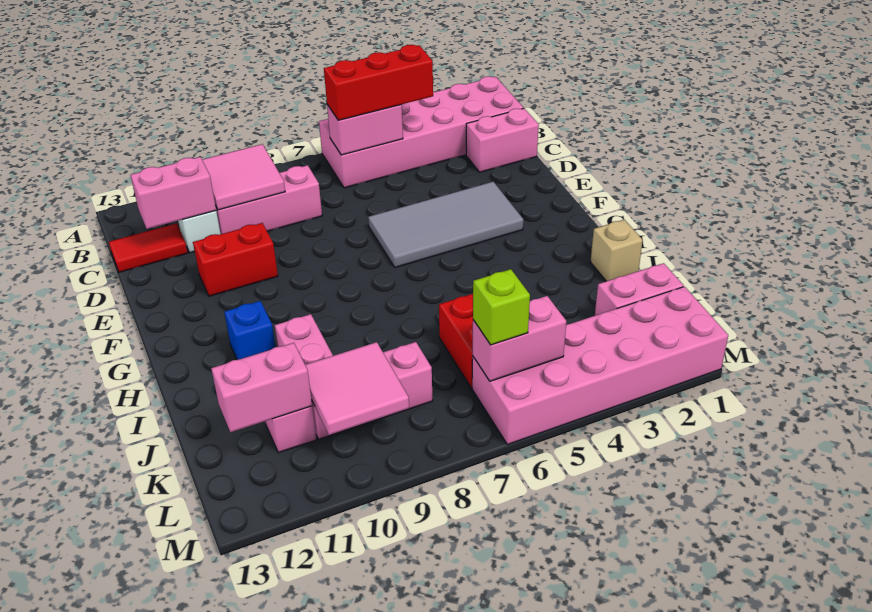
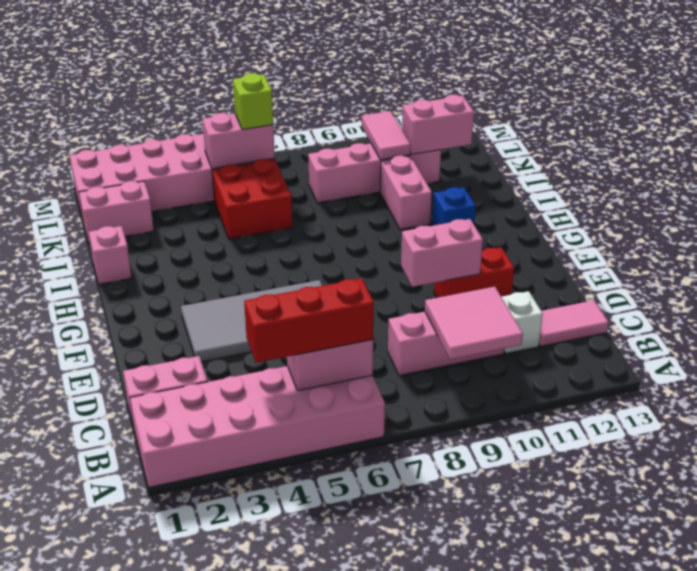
pink brick C11:C12 level 2 -> pink brick E9:E10 level 2
red tile C12:C13 level 1 -> pink tile C12:C13 level 1
tan brick I1 level 1 -> pink brick I1 level 1
pink tile K9:L10 level 2 -> pink tile K10:L10 level 2

